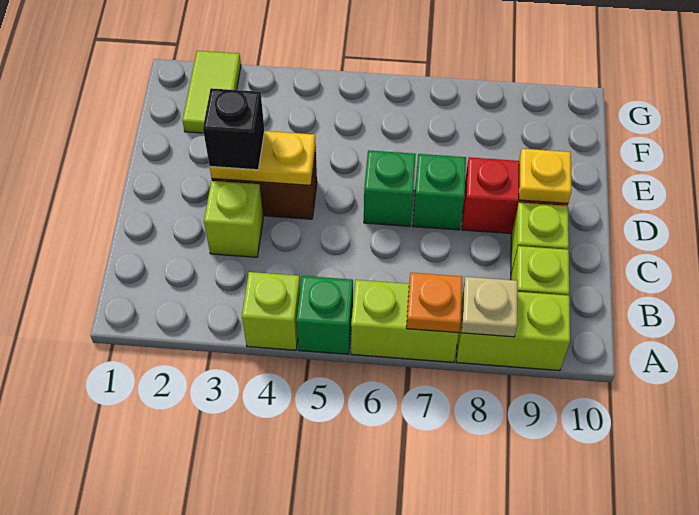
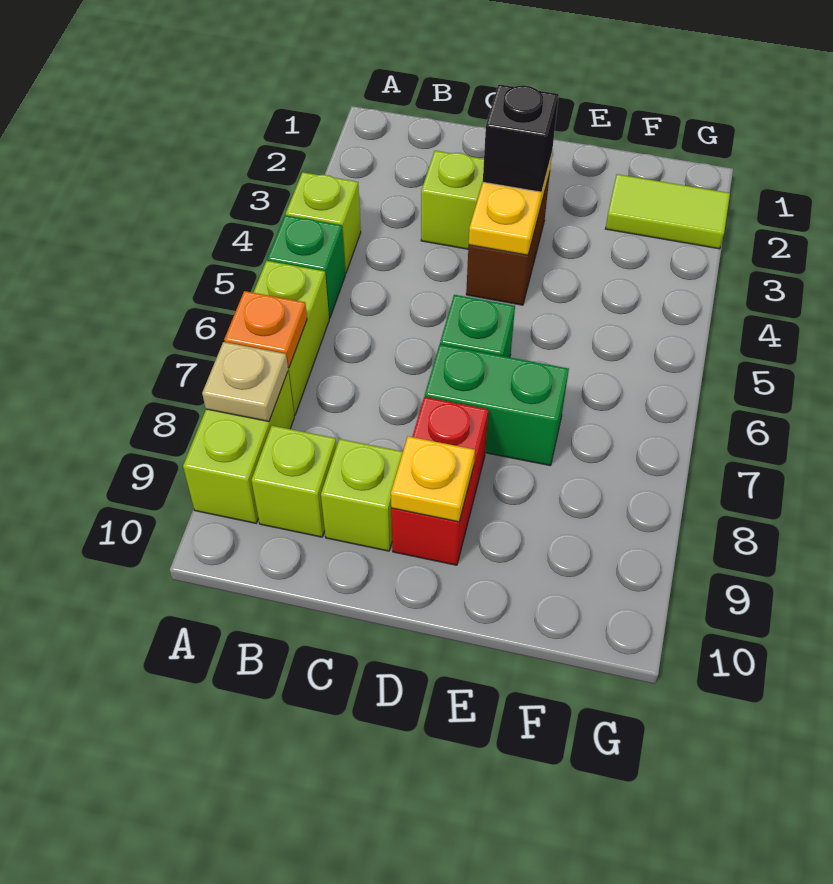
green brick D7 level 1 -> green brick D7:E7 level 1

